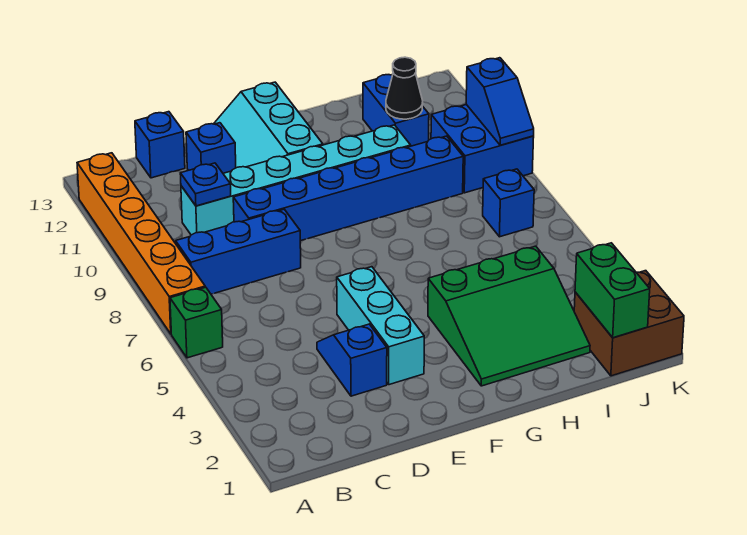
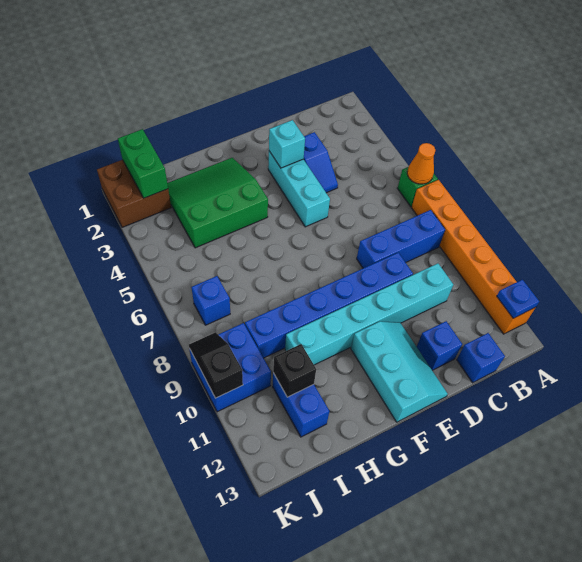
none -> orange cone A6 level 2
blue plate C10 level 2 -> blue plate A12 level 2
none -> cyan brick E3 level 2
black cone I11 level 2 -> black brick I11 level 2
blue slope K9:K10 level 2 top 10 -> black slope K9:K10 level 2 top 10

